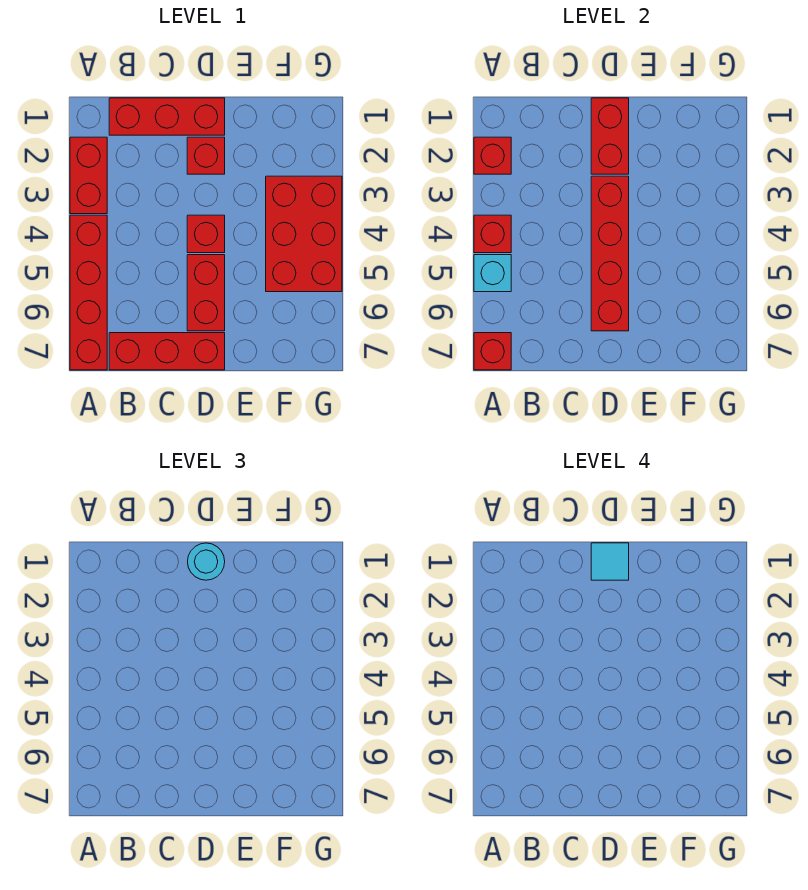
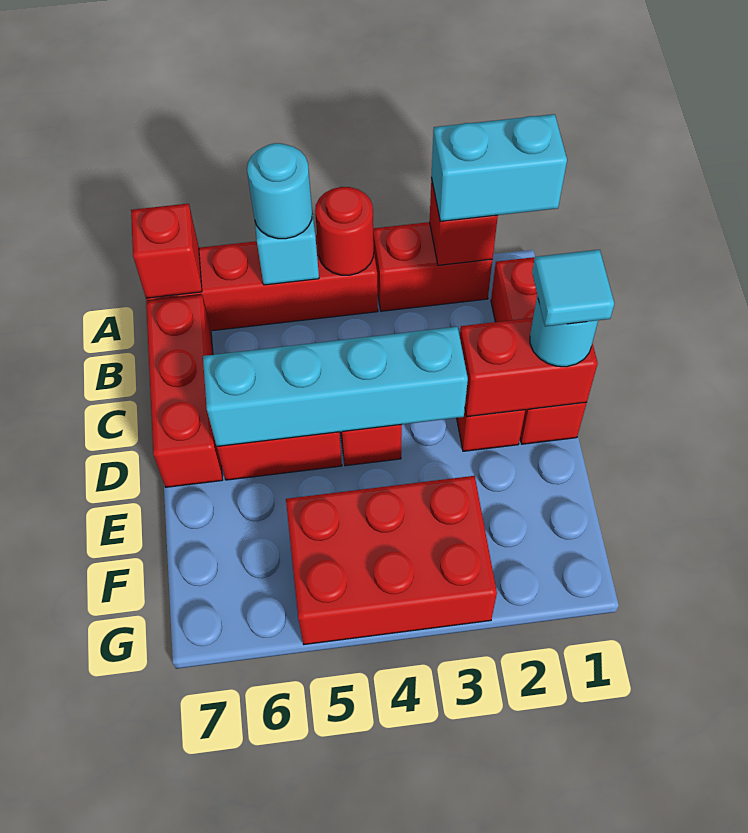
none -> cyan brick A1:A2 level 3
red brick A4 level 2 -> red round brick A4 level 2
none -> cyan round brick A5 level 3
red brick D3:D6 level 2 -> cyan brick D3:D6 level 2

